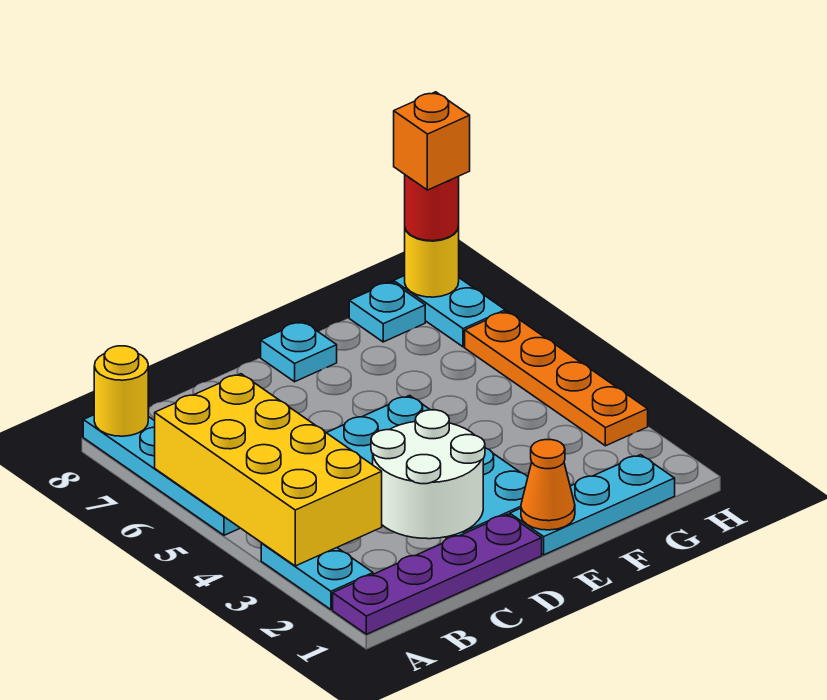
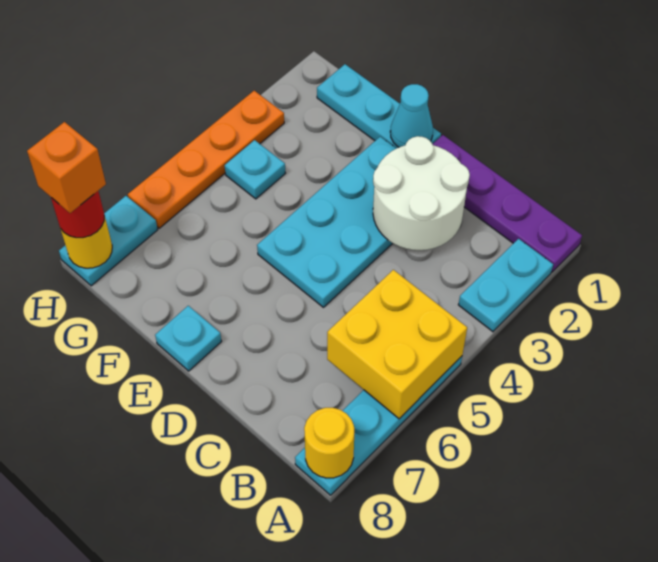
yellow brick A3:B6 level 2 -> yellow brick A5:B6 level 2
orange cone E1 level 2 -> cyan cone E1 level 2
cyan plate G8 level 1 -> cyan plate G4 level 1

